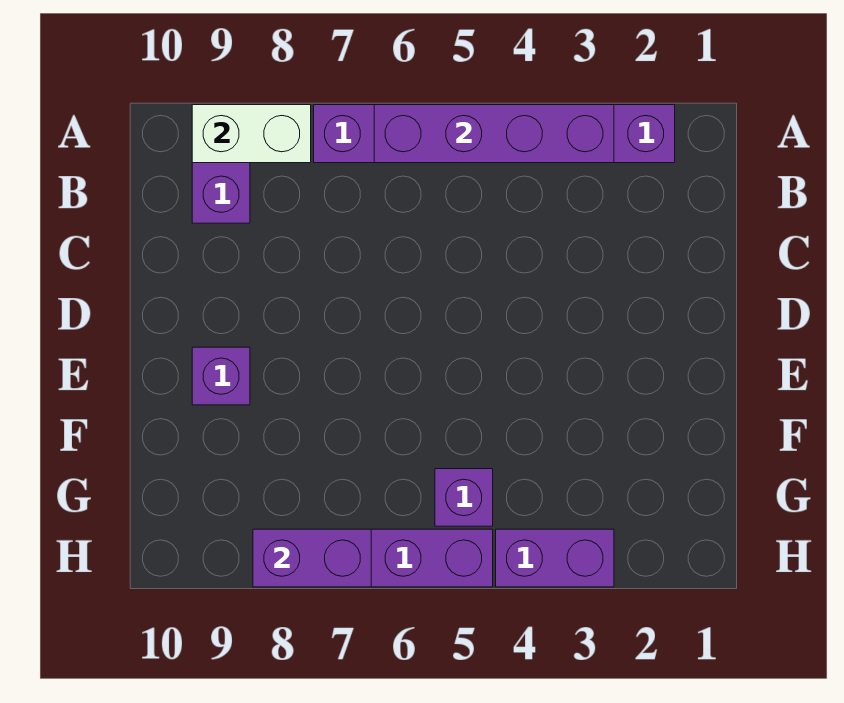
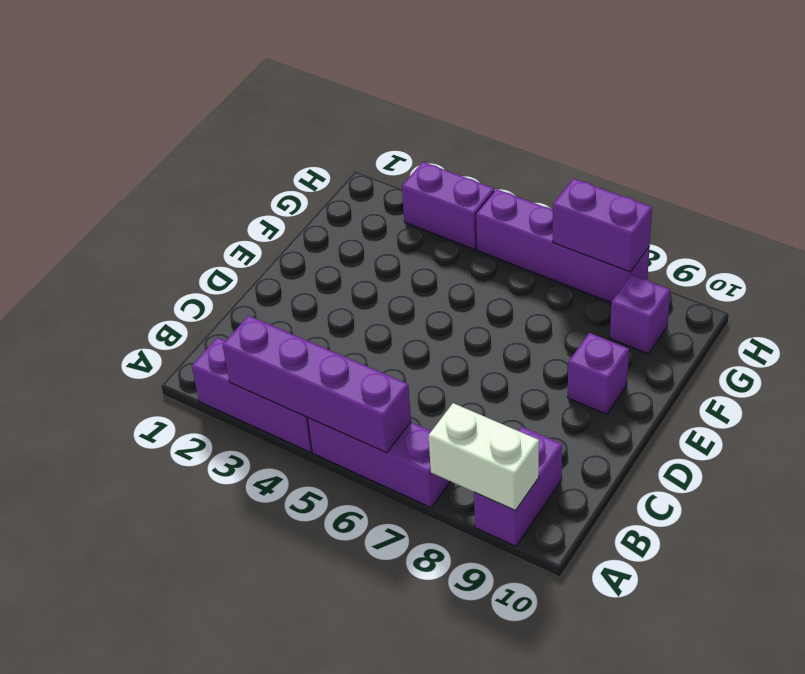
purple brick G5 level 1 -> purple brick G9 level 1

